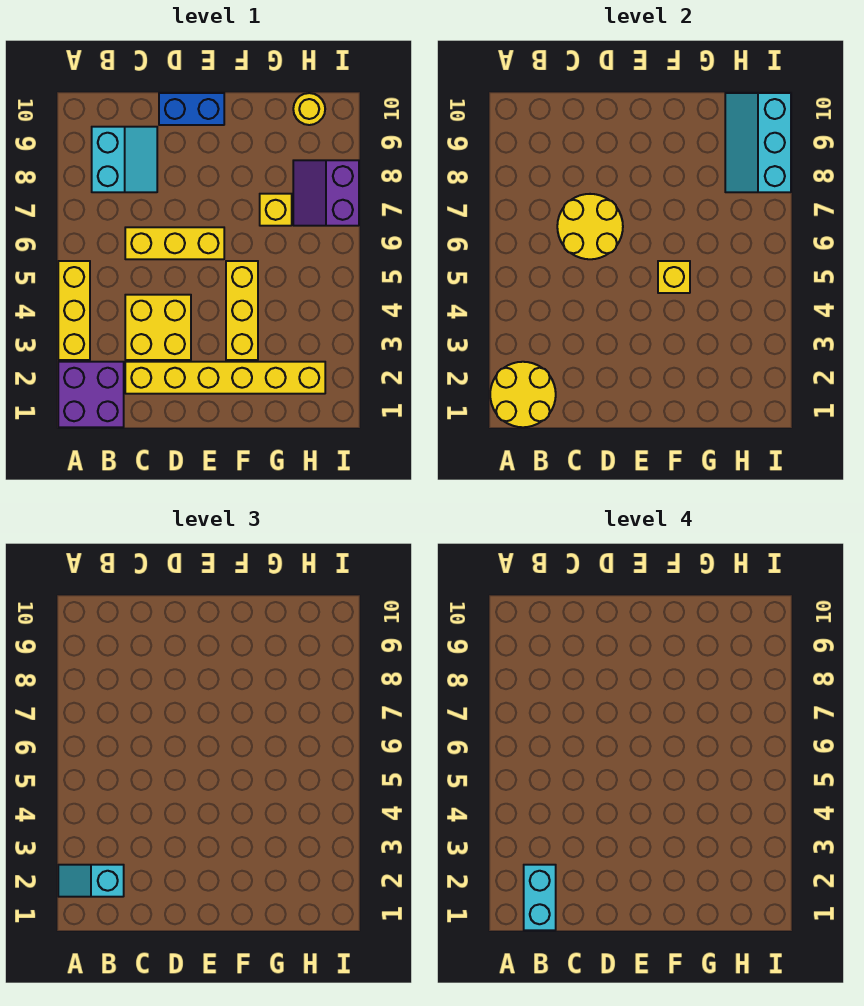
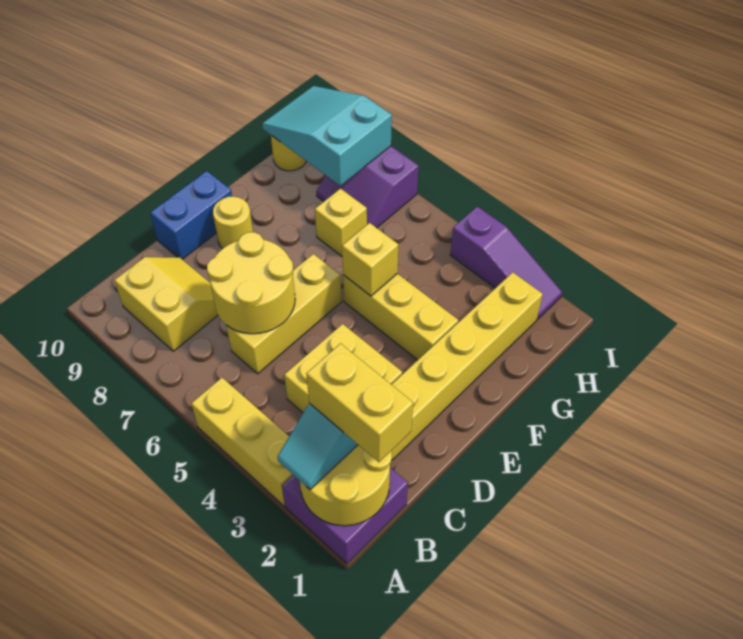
cyan brick B1:B2 level 4 -> yellow brick B1:B2 level 4
cyan slope B8:C9 level 1 top B -> yellow slope B8:C9 level 1 top B
none -> yellow round brick E9 level 1
cyan slope H8:I10 level 2 top I -> cyan slope H8:I10 level 2 top 8
none -> purple slope I2:I4 level 1 top 4

